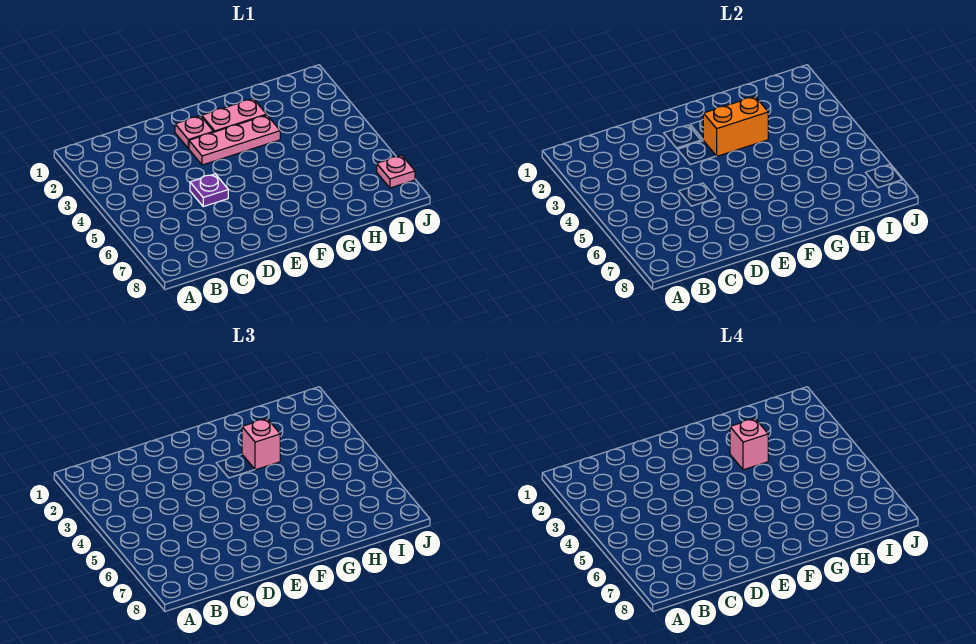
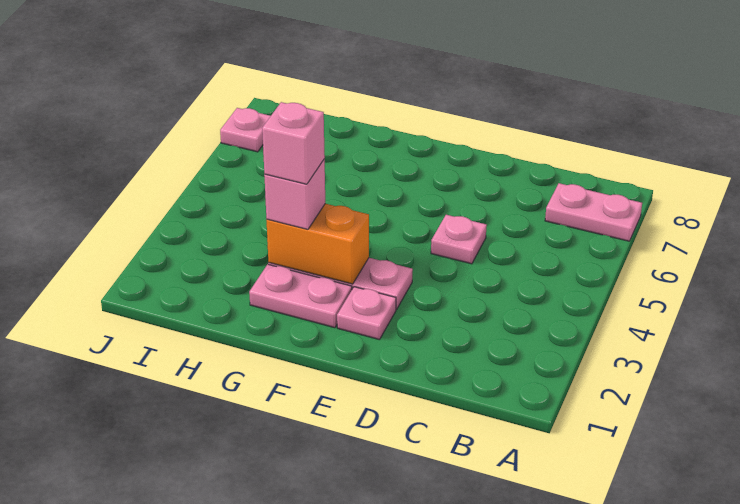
none -> pink plate A7:B7 level 1
purple plate D5 level 1 -> pink plate D5 level 1

